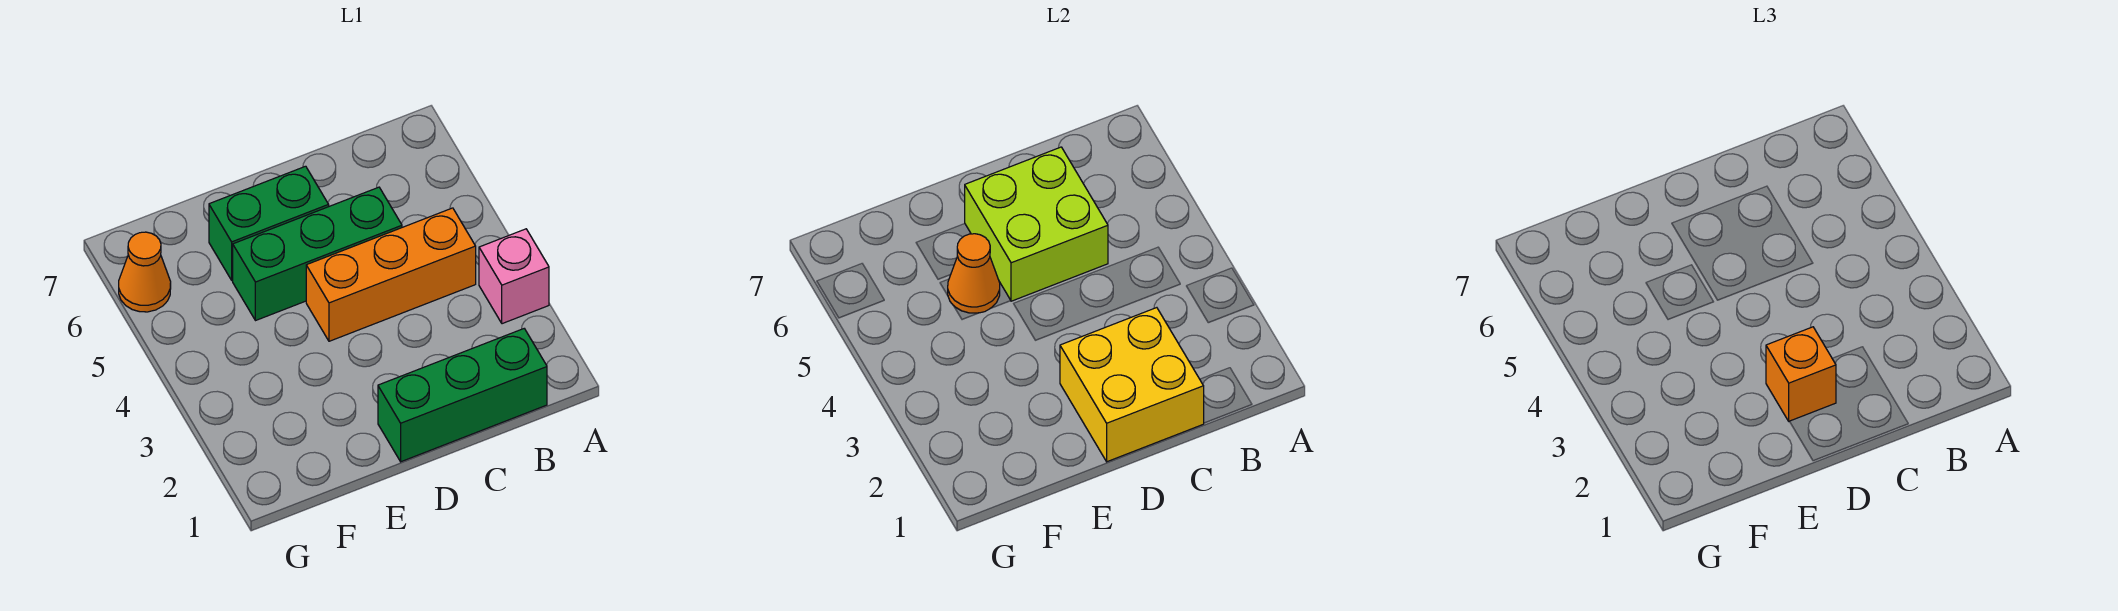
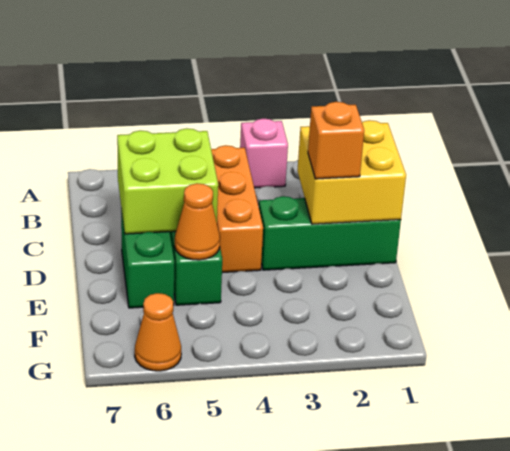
green brick B1:D1 level 1 -> green brick D1:D3 level 1

